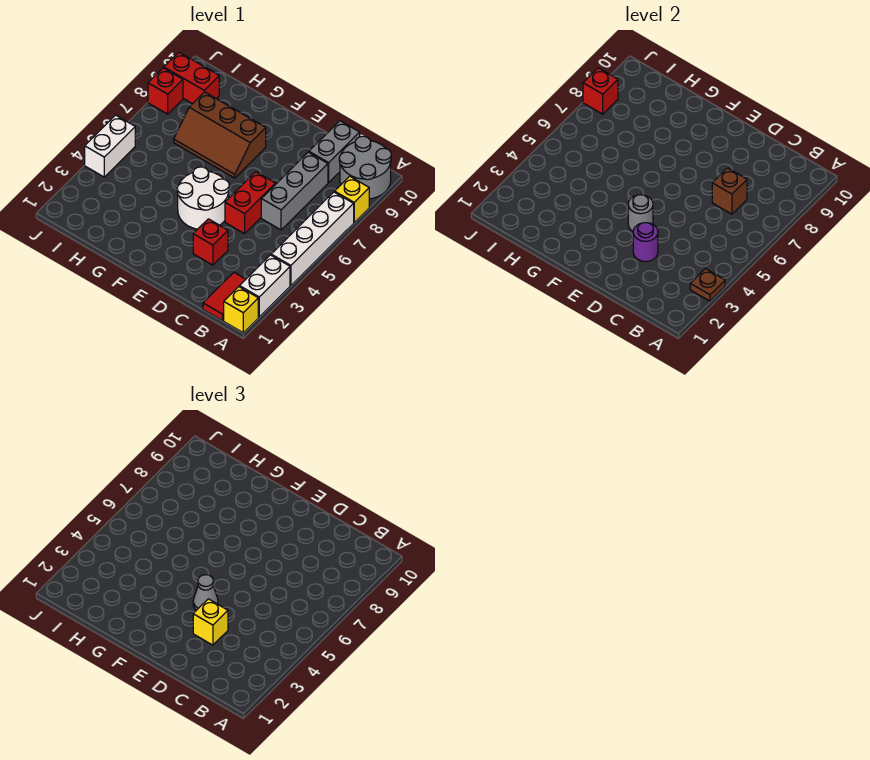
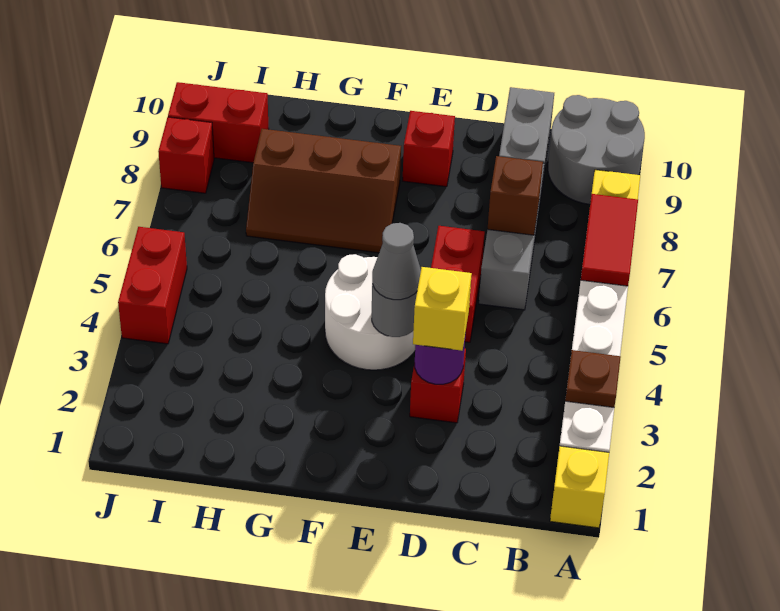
red tile B1:B2 level 1 -> red tile A6:A7 level 2
white brick J4:J5 level 1 -> red brick J4:J5 level 1
red brick J8 level 2 -> red brick E9 level 1

